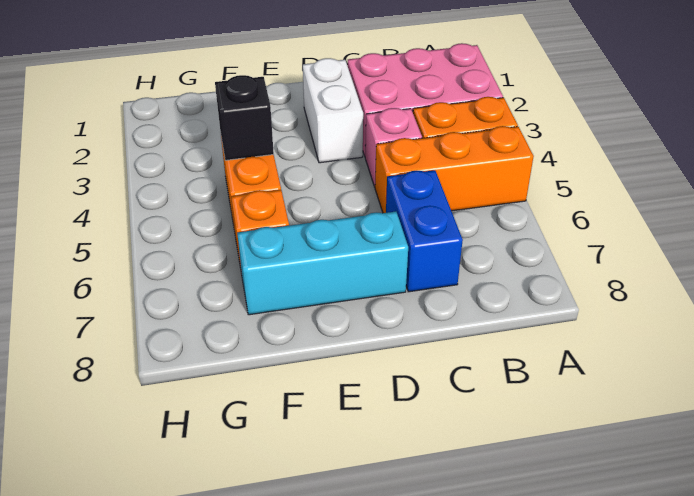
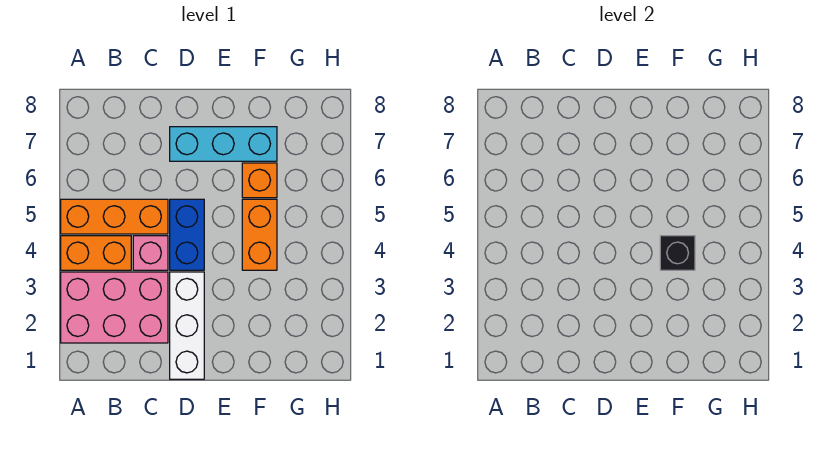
blue brick C6:C7 level 1 -> blue brick D4:D5 level 1
white brick D2:D3 level 1 -> white brick D1:D3 level 1

